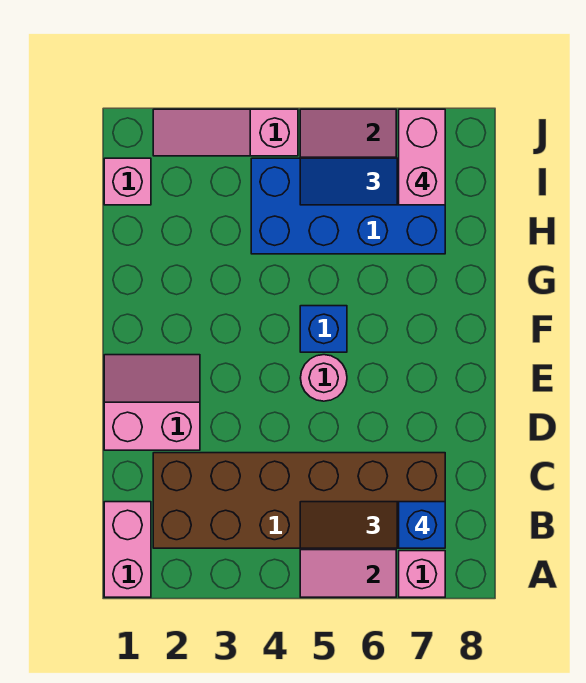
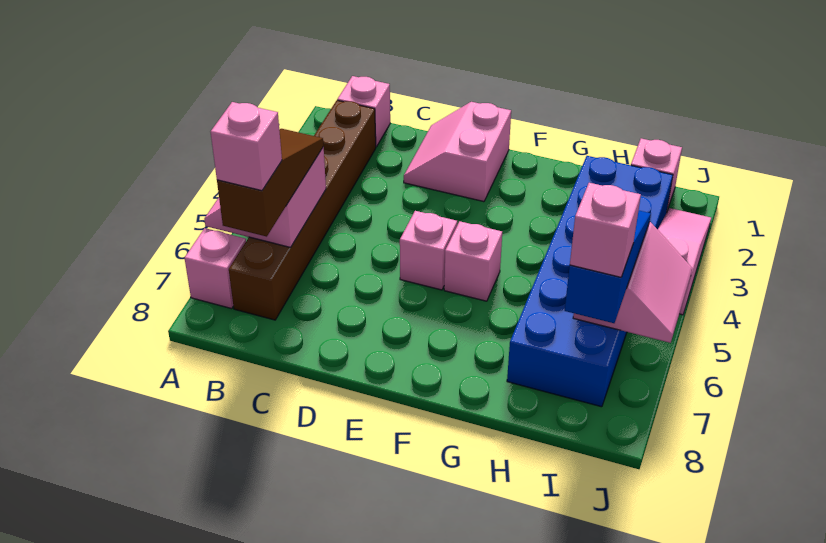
pink brick A1:B1 level 1 -> pink brick B1 level 1
brown brick B2:C7 level 1 -> brown brick B2:B7 level 1
blue brick B7 level 4 -> pink brick B7 level 4
pink slope D1:E2 level 1 top D -> pink slope D1:E2 level 1 top E
pink round brick E5 level 1 -> pink brick E5 level 1
blue brick F5 level 1 -> pink brick F5 level 1
blue brick H4:I7 level 1 -> blue brick H2:I7 level 1
pink brick I7:J7 level 4 -> pink brick I7 level 4

